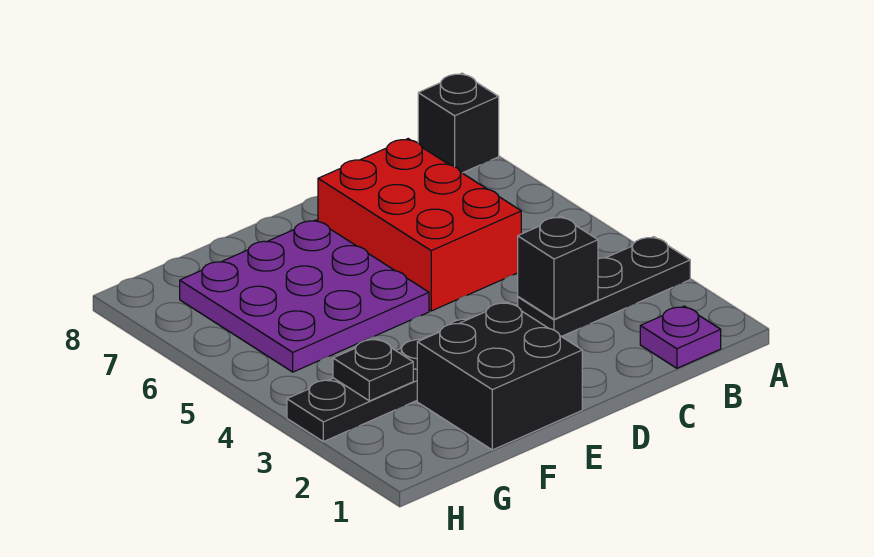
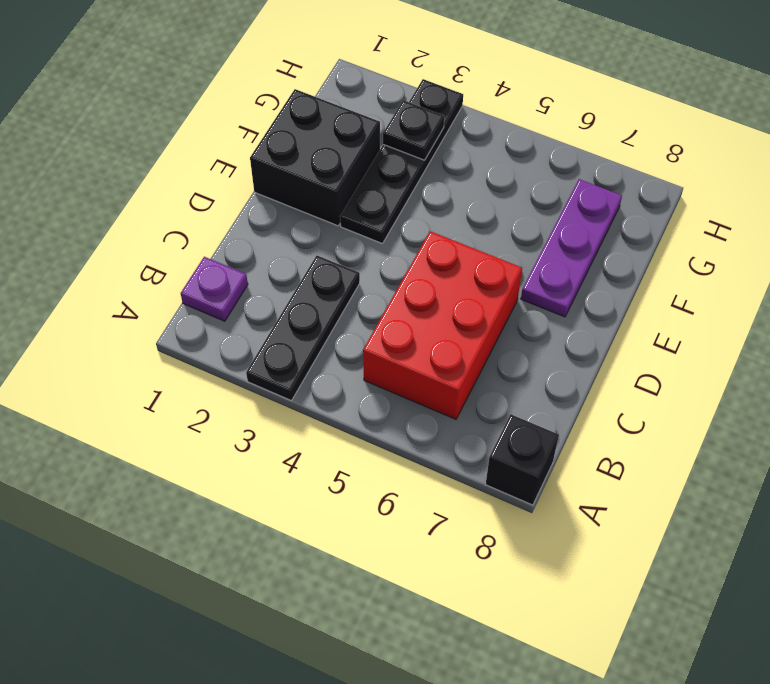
black brick C3 level 2 -> none
red brick C5:D7 level 1 -> red brick B5:D6 level 1
purple plate E5:G7 level 1 -> purple plate E7:G7 level 1

